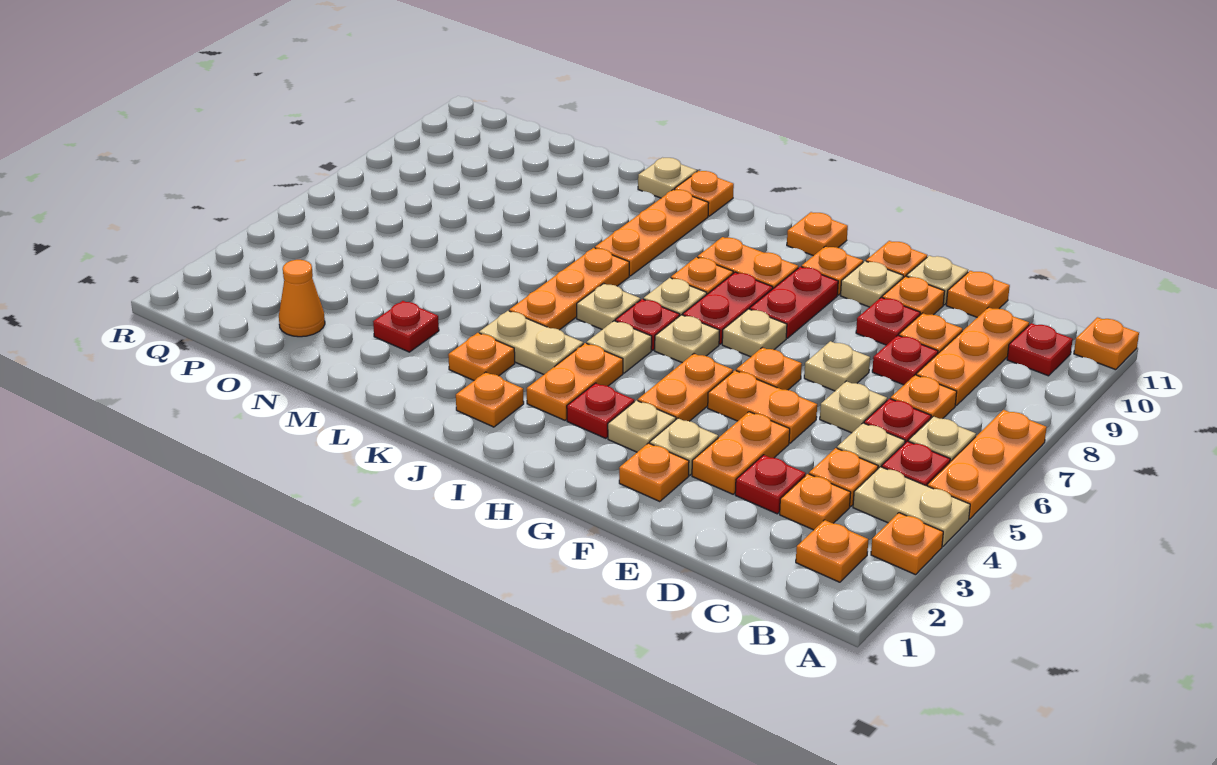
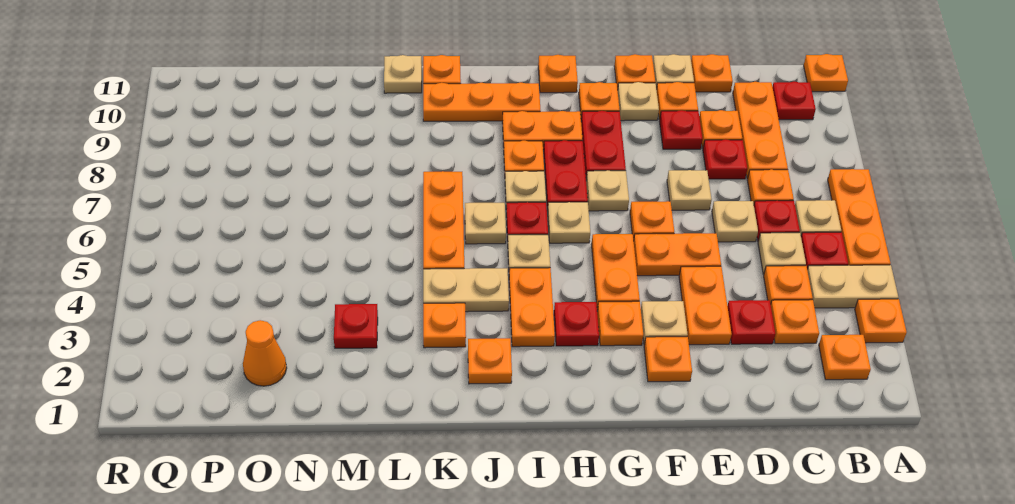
tan plate G3 level 1 -> orange plate G3 level 1
orange plate K8:K10 level 1 -> orange plate I10:K10 level 1

